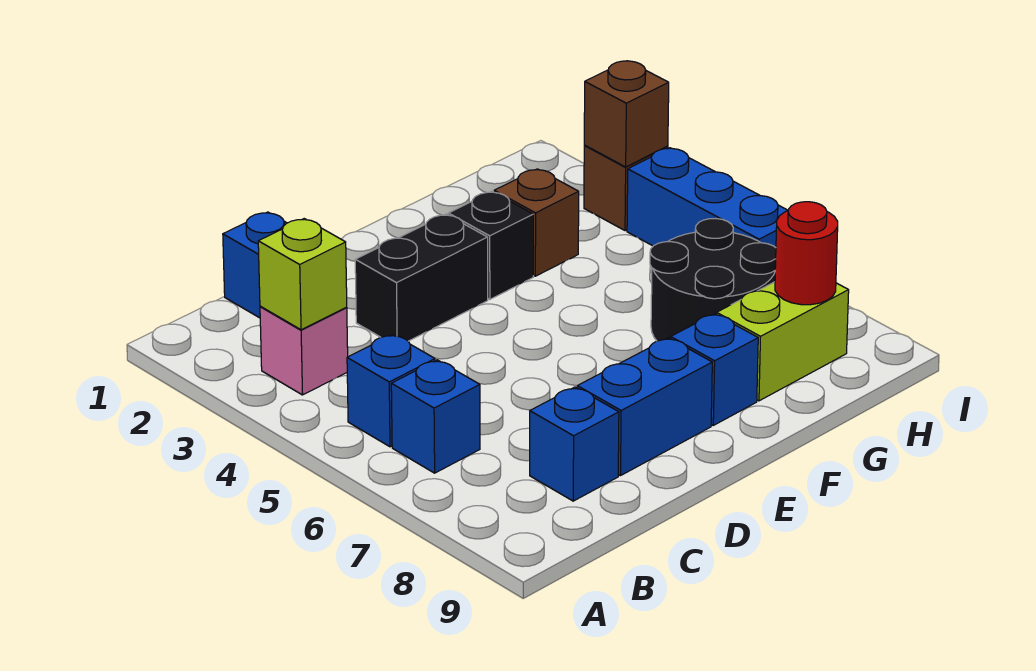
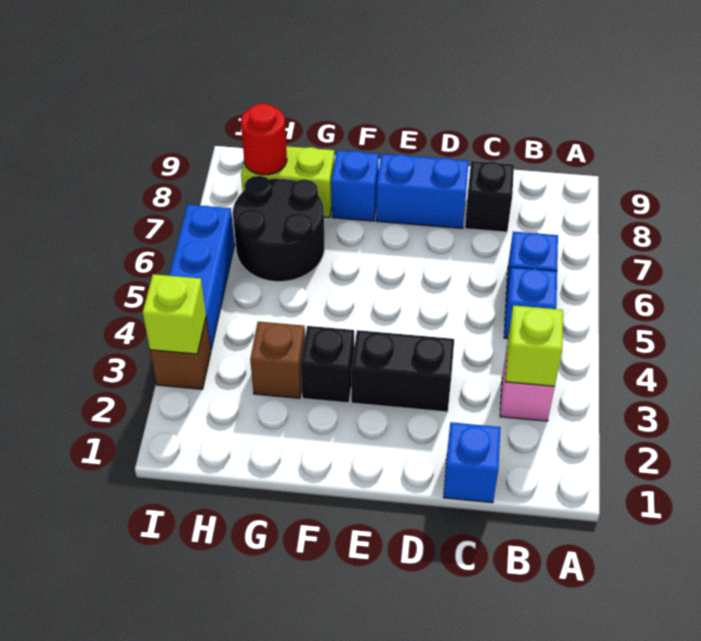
blue brick C8 level 1 -> black brick C8 level 1
brown brick I3 level 2 -> lime brick I3 level 2

